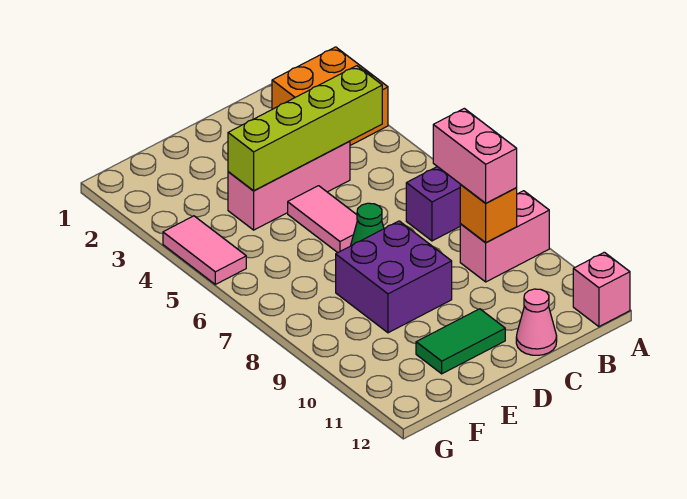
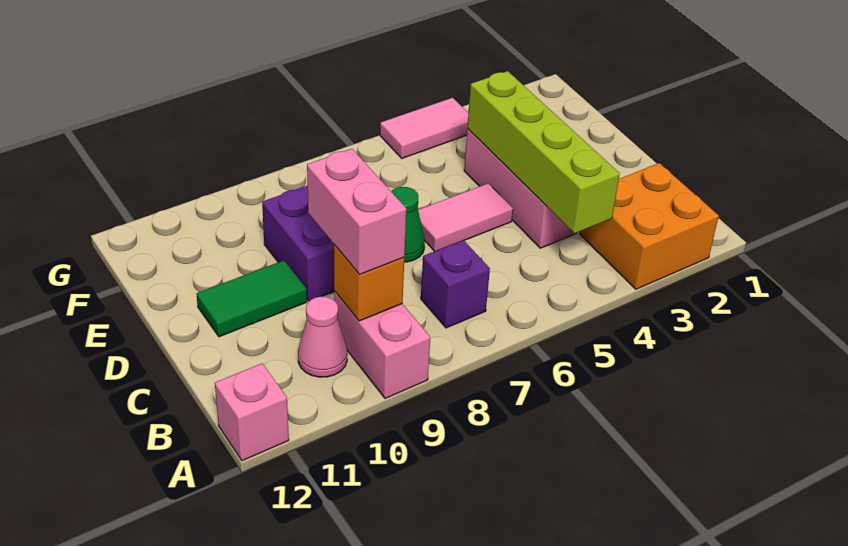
pink brick B8:B9 level 3 -> pink brick B9:C9 level 3
pink cone C12 level 1 -> pink cone B10 level 1
green tile D11:E11 level 1 -> green tile D10:D11 level 1

